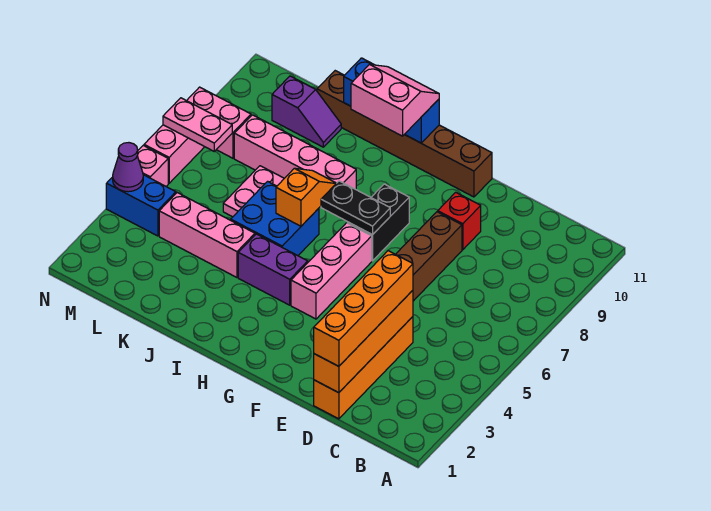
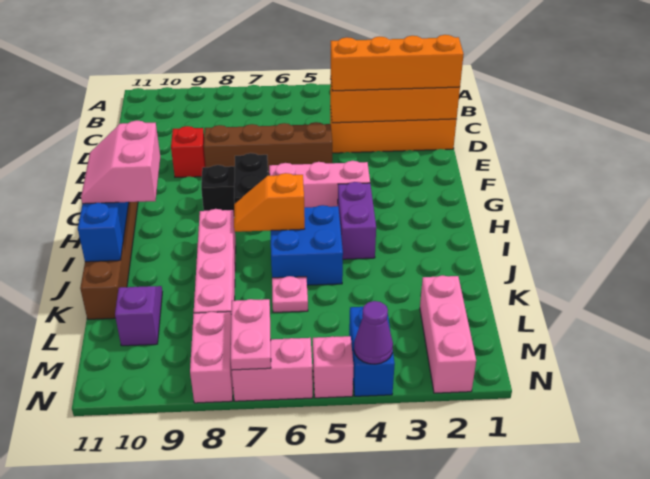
pink brick J4:L4 level 1 -> pink brick L2:N2 level 1
pink plate K6:K7 level 1 -> pink plate K6 level 1

